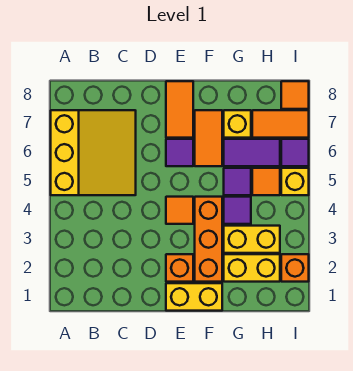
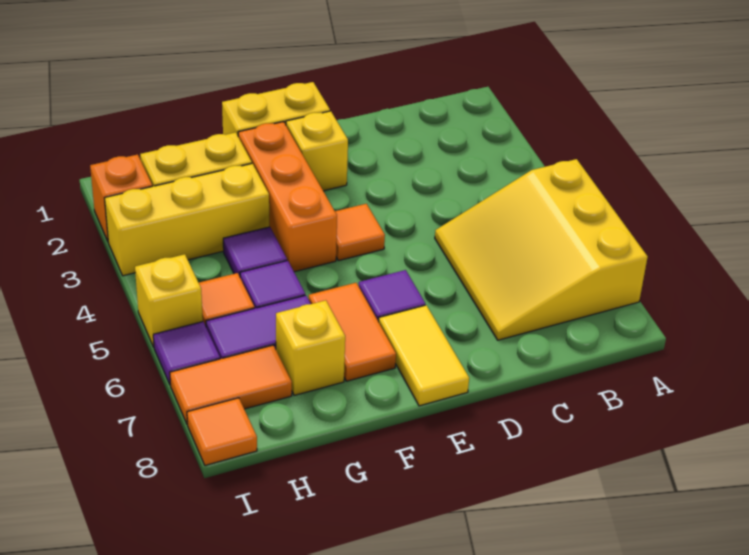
orange brick E2 level 1 -> yellow brick E2 level 1
orange tile E7:E8 level 1 -> yellow tile E7:E8 level 1
yellow brick G3:H3 level 1 -> yellow brick G3:I3 level 1

